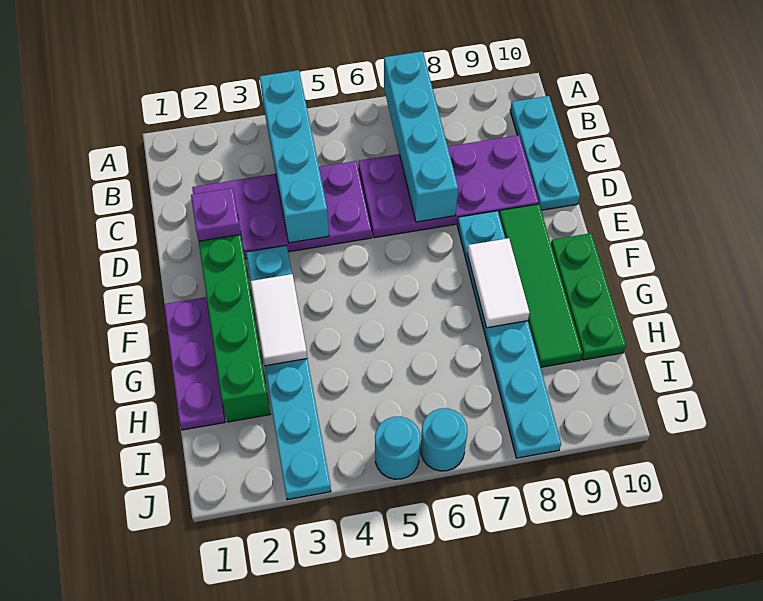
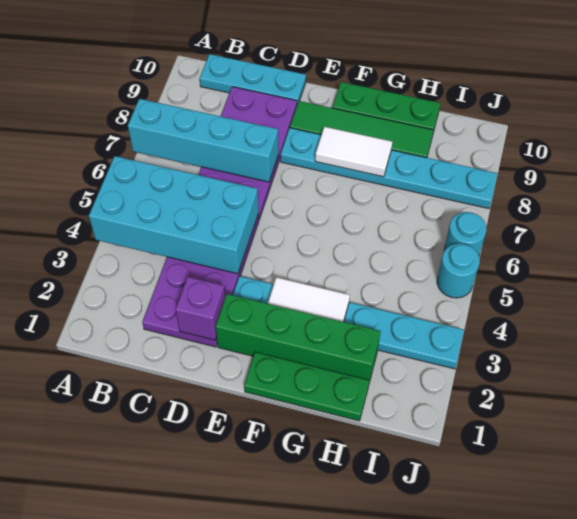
cyan brick A4:D4 level 2 -> cyan brick A4:D5 level 2
purple plate F1:H1 level 1 -> green plate F1:H1 level 1

